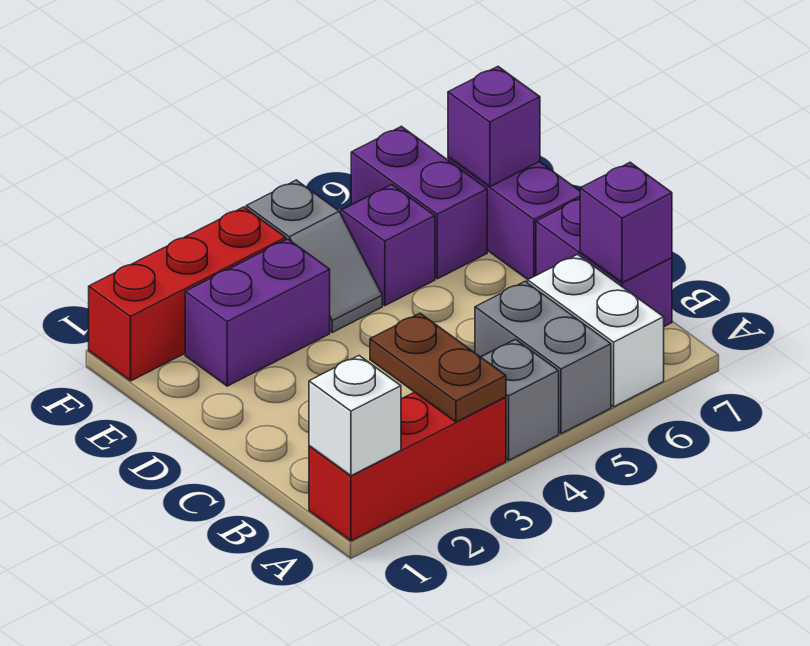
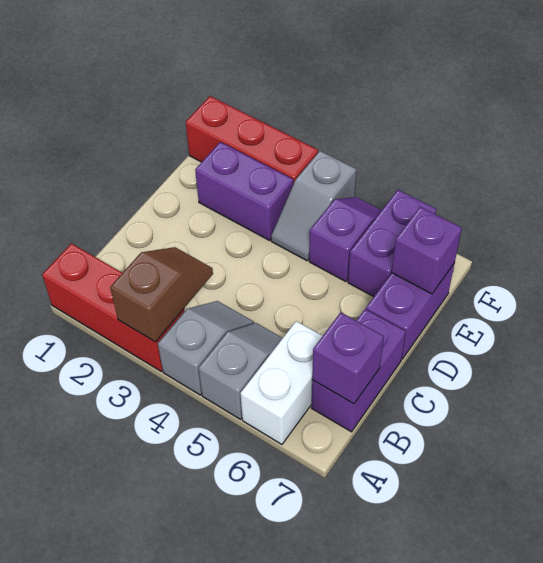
white brick A1 level 2 -> none
brown plate A3:B3 level 2 -> brown slope A3:B3 level 2 top A
grey brick A5:B5 level 1 -> grey slope A5:B5 level 1 top A

